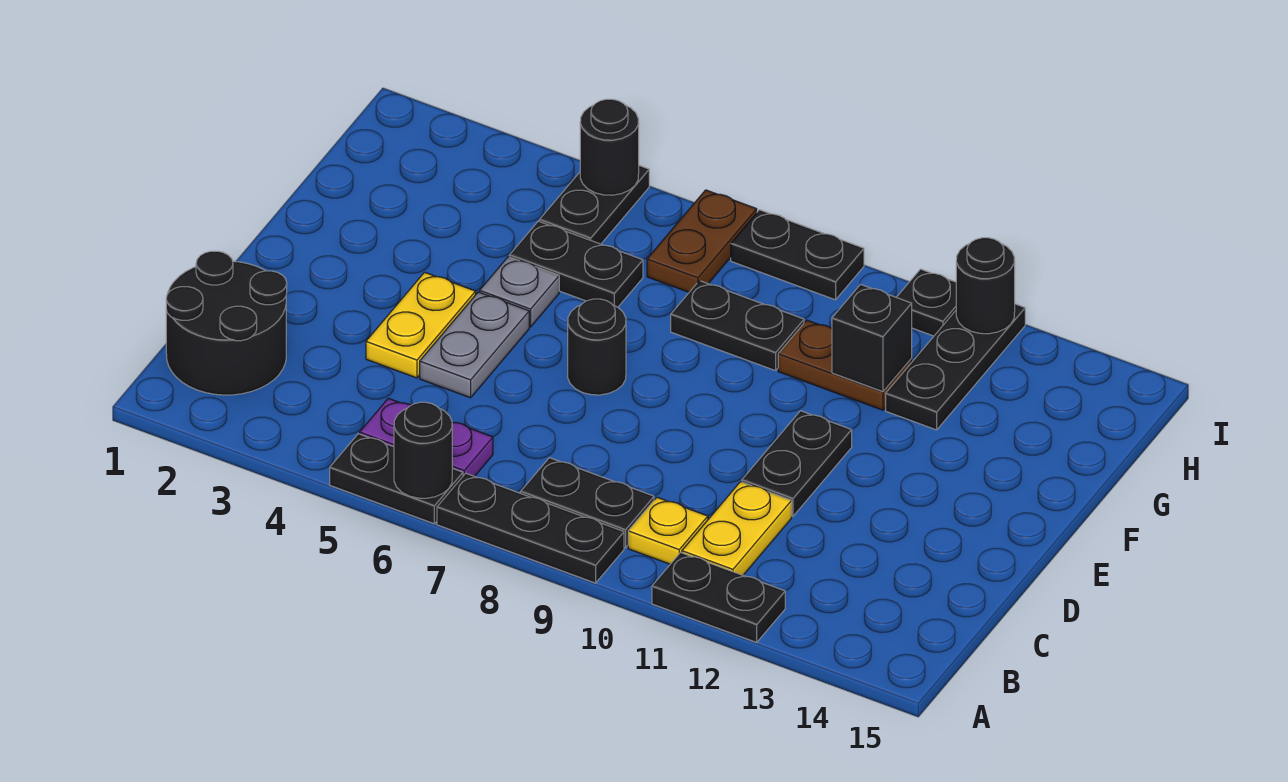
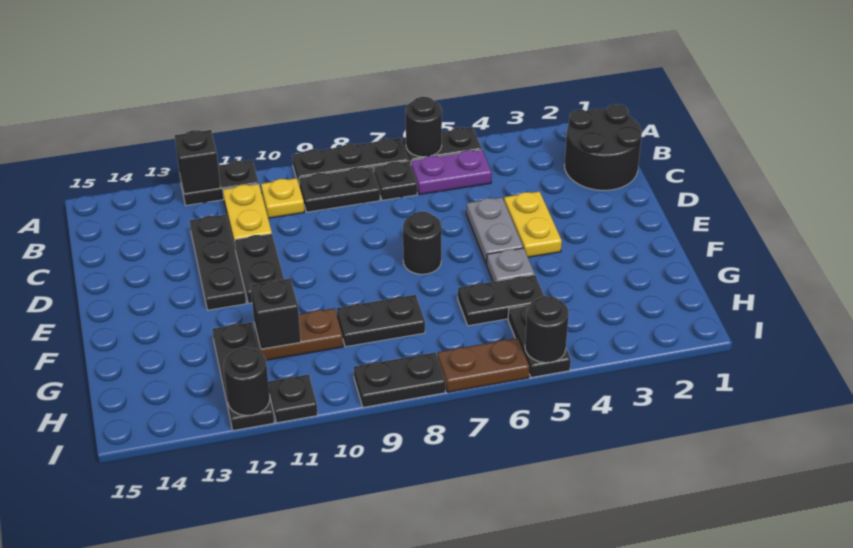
none -> black brick A12 level 2
none -> black plate B7 level 1
none -> black plate C12:E12 level 1
brown plate H7:I7 level 1 -> brown plate I6:I7 level 1

